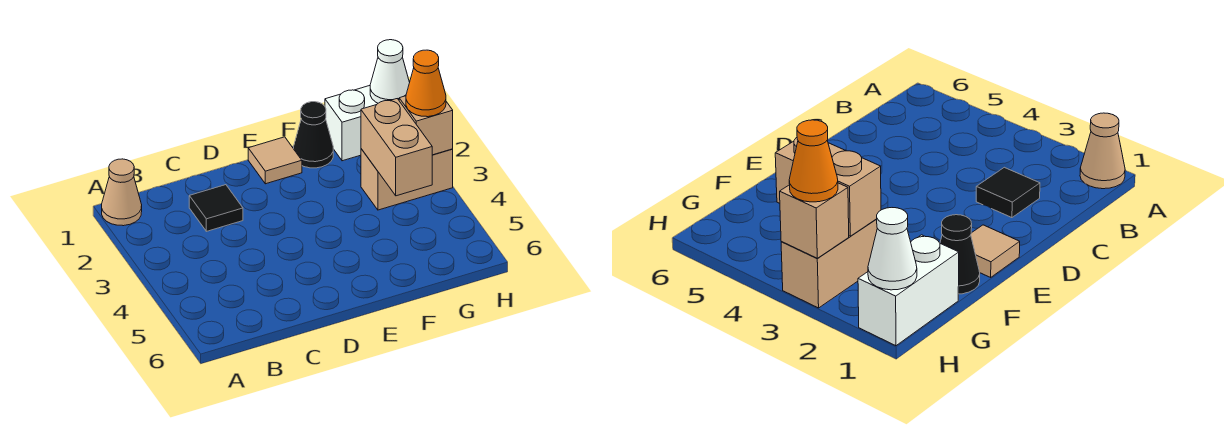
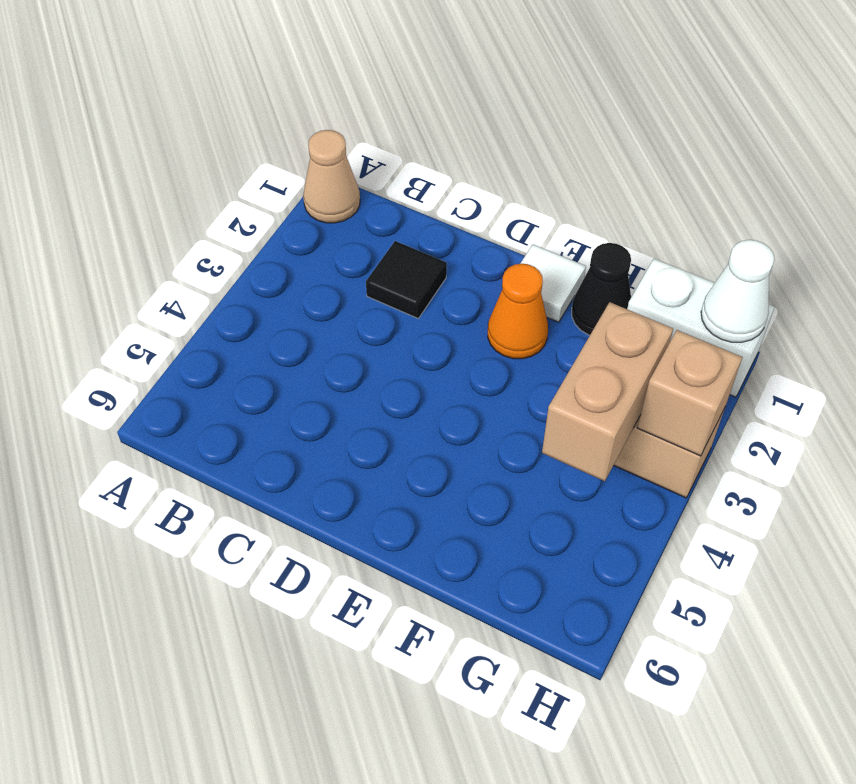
tan tile E1 level 1 -> white tile E1 level 1
orange cone H3 level 3 -> orange cone E2 level 1

